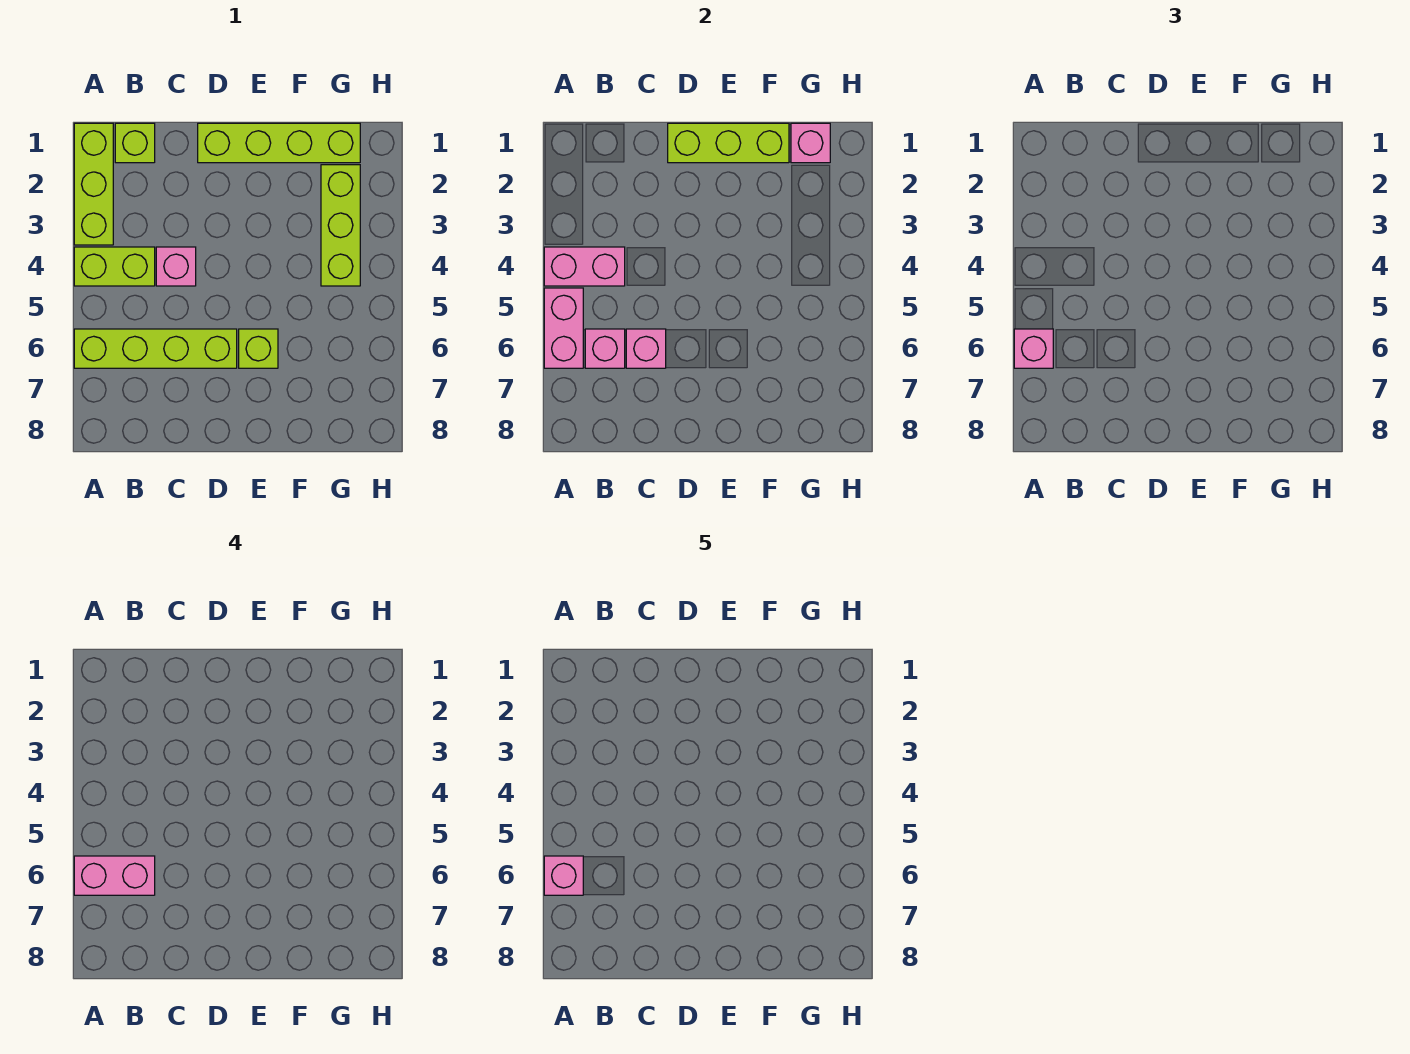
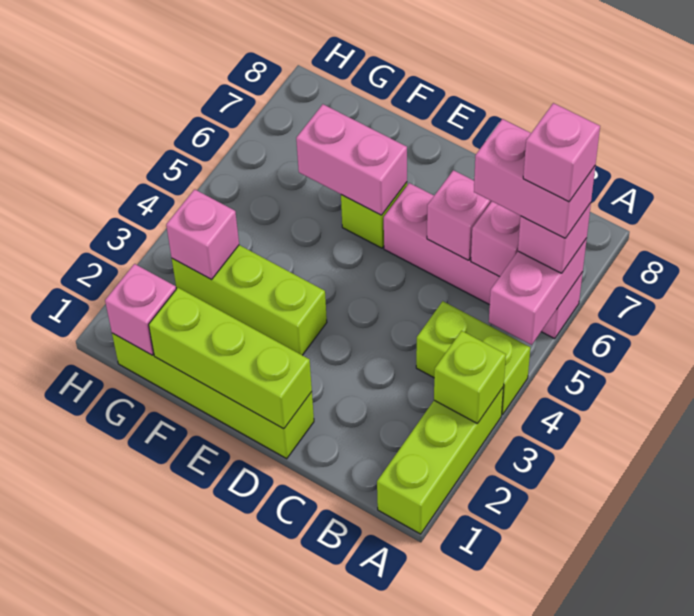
pink brick A4:B4 level 2 -> pink brick E6:F6 level 2
lime brick A6:D6 level 1 -> pink brick A6:D6 level 1
lime brick B1 level 1 -> lime brick A3 level 2
pink brick C4 level 1 -> pink brick G3 level 2
lime brick G2:G4 level 1 -> lime brick E3:G3 level 1

